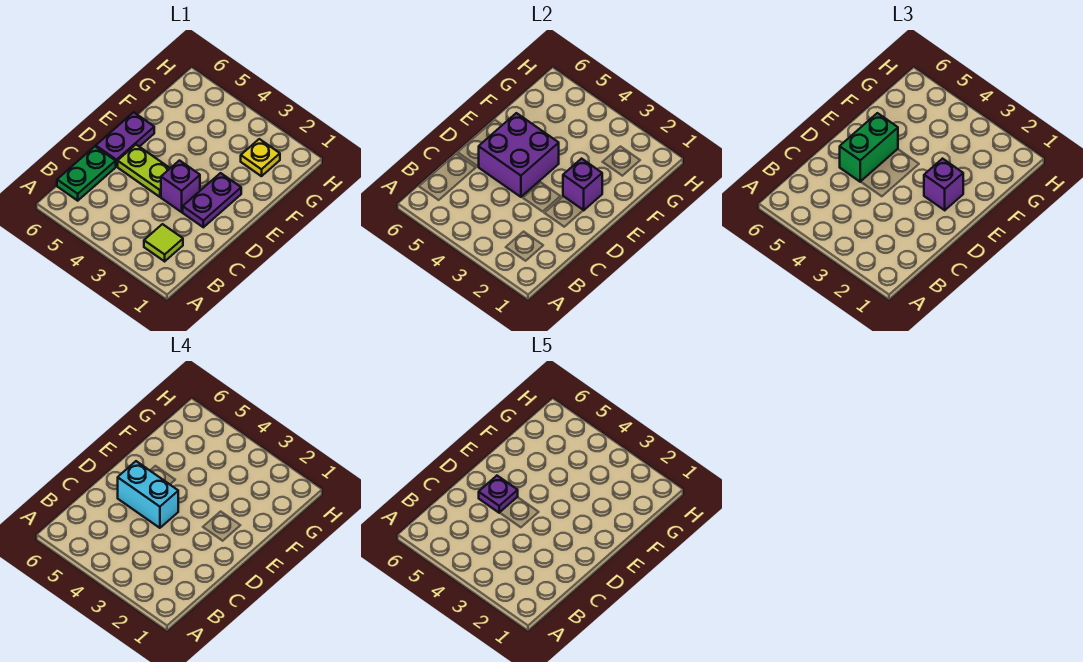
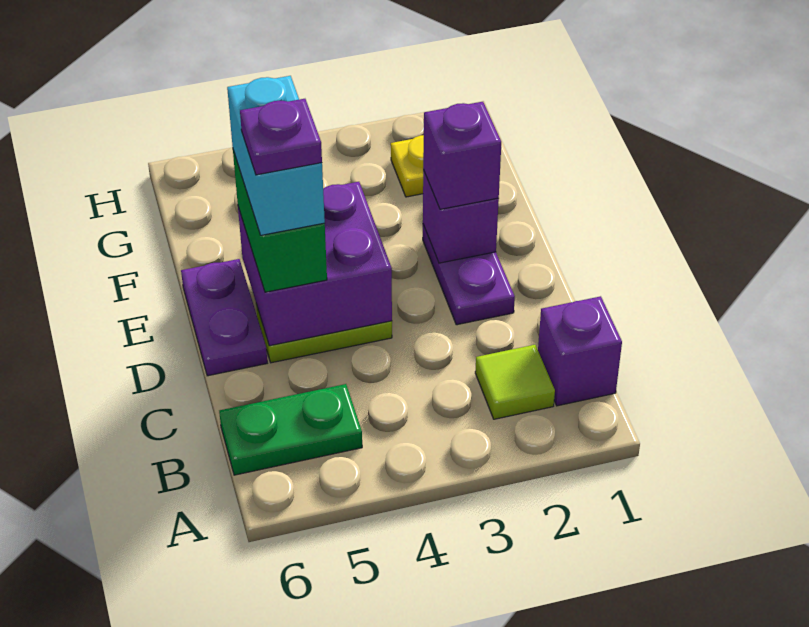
green plate B6:C6 level 1 -> green plate B5:B6 level 1
purple brick D3 level 1 -> purple brick B1 level 1
cyan brick D4:D5 level 4 -> cyan brick D5:E5 level 4

